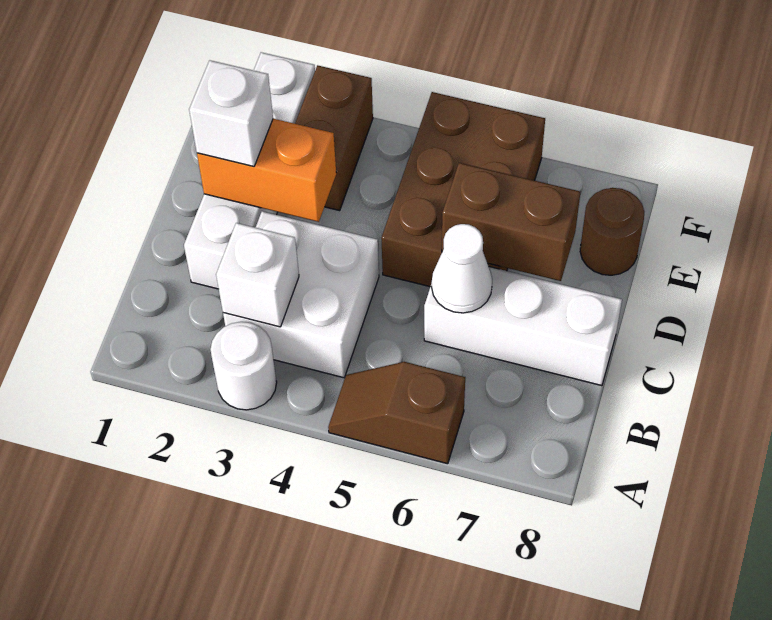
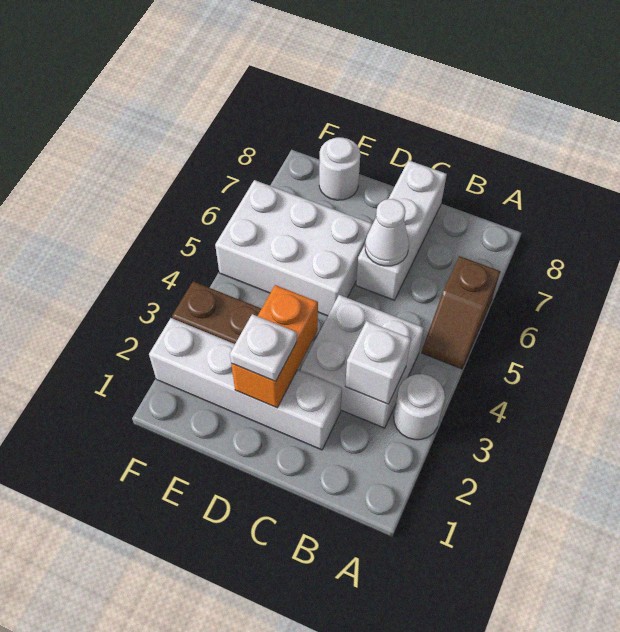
white brick D2 level 3 -> white plate D2 level 3
brown brick D5:F6 level 1 -> white brick D5:F6 level 1
brown brick D6:D7 level 2 -> none
brown round brick E8 level 1 -> white round brick E8 level 1

